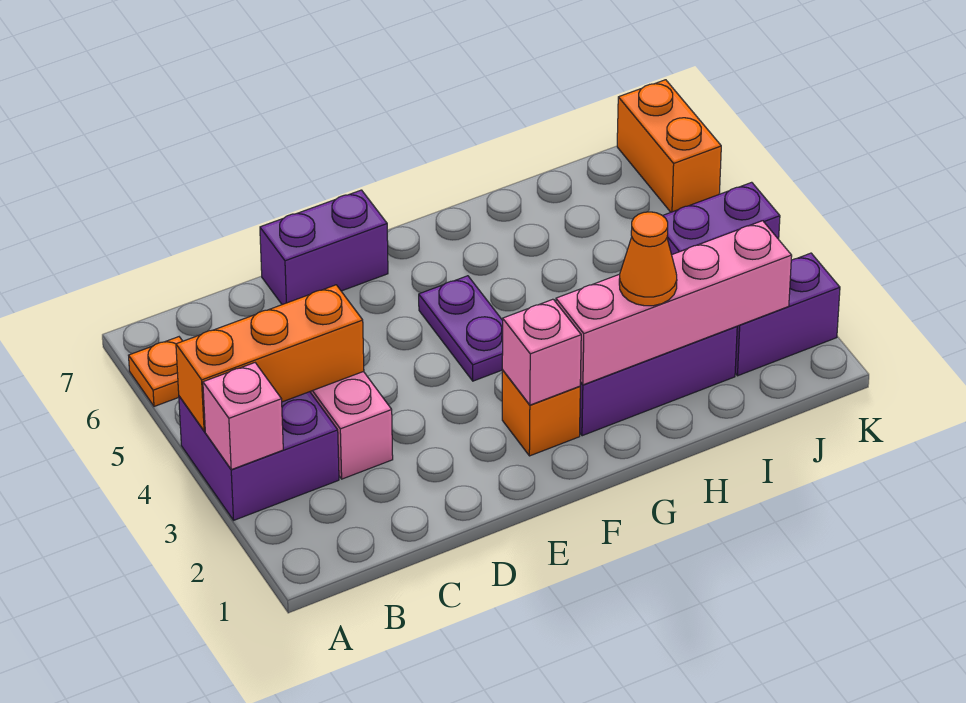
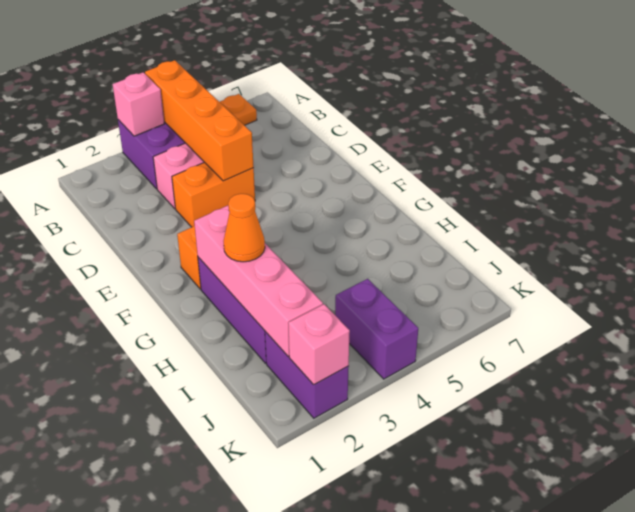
orange brick A4:C4 level 2 -> orange brick A4:D4 level 2
purple brick D7:E7 level 1 -> none
pink brick F2 level 2 -> pink brick K2 level 2
purple plate F4:F5 level 1 -> none
orange brick K6:K7 level 1 -> orange brick D3:D4 level 1

